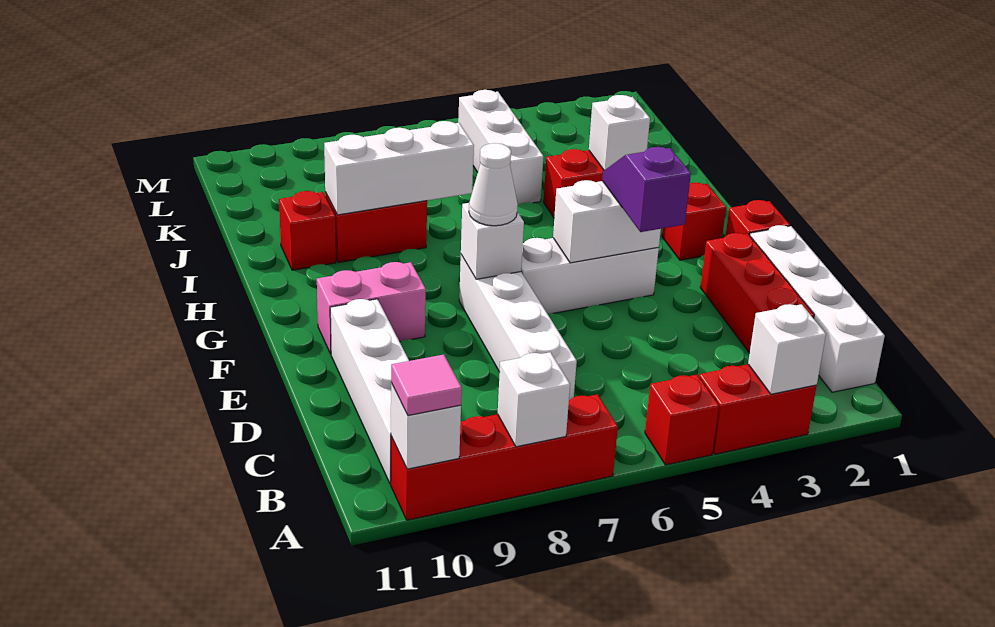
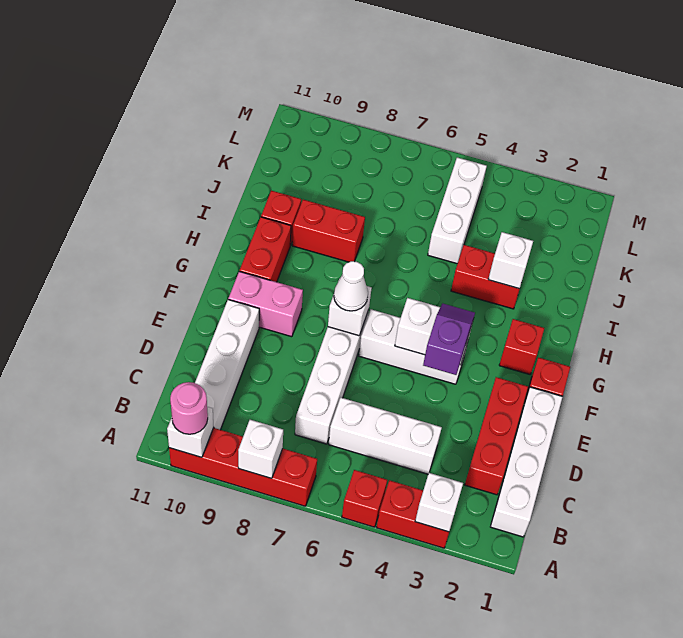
pink tile A10 level 3 -> pink round brick A10 level 3
none -> red brick G10:H10 level 1
white brick I7:I9 level 2 -> white brick C4:C6 level 1

